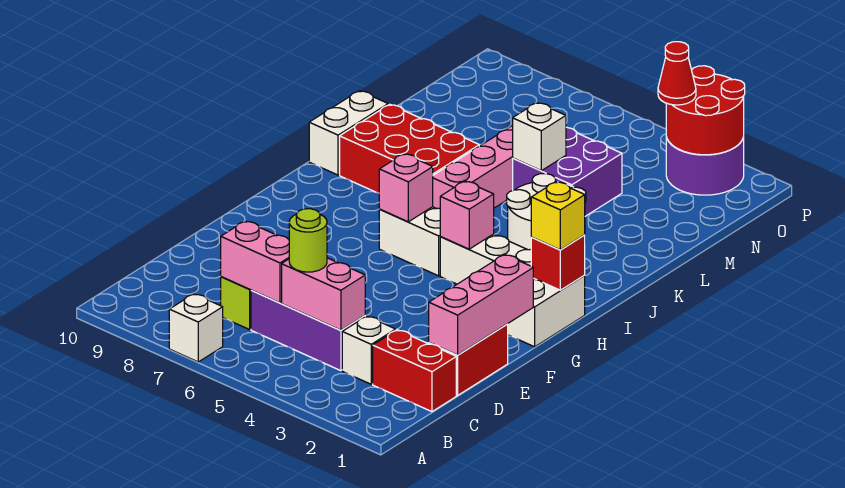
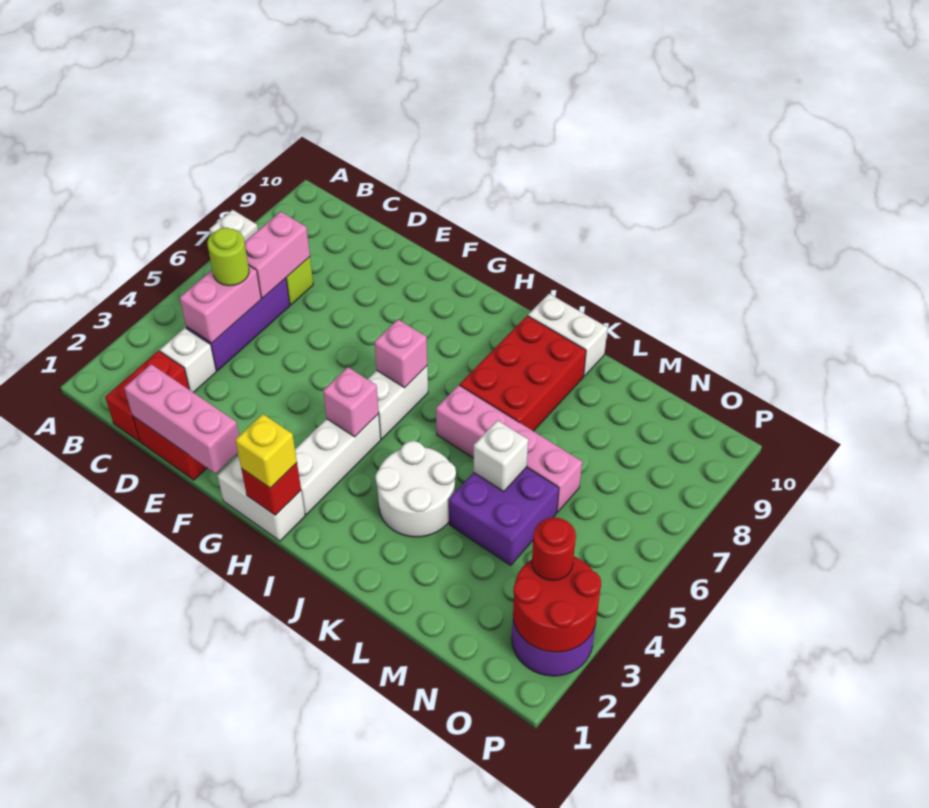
red cone O3 level 3 -> red round brick O3 level 3

